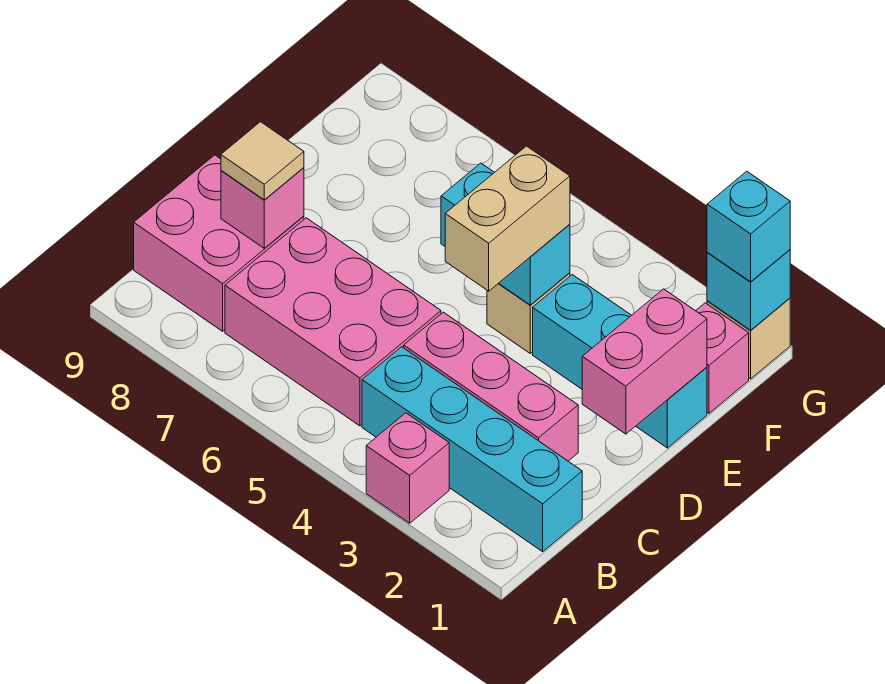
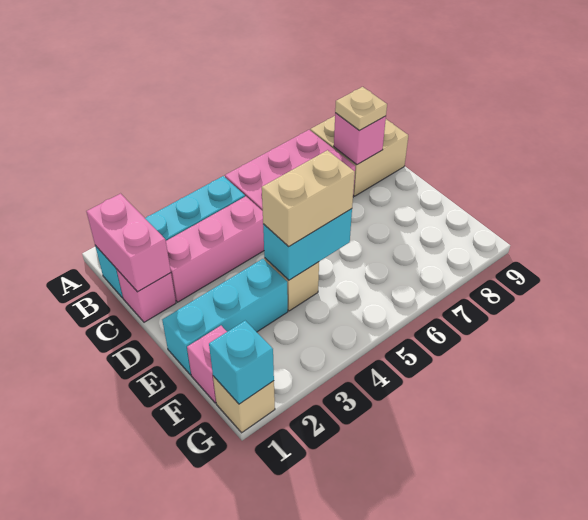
pink brick A3 level 1 -> pink brick C1 level 1
pink brick B8:C9 level 1 -> tan brick B8:C9 level 1
tan tile C8 level 3 -> tan plate C8 level 3
pink brick D1:E1 level 2 -> pink brick B1:C1 level 2
tan brick D4:E4 level 3 -> tan brick E4:E5 level 3
cyan brick G1 level 3 -> none

